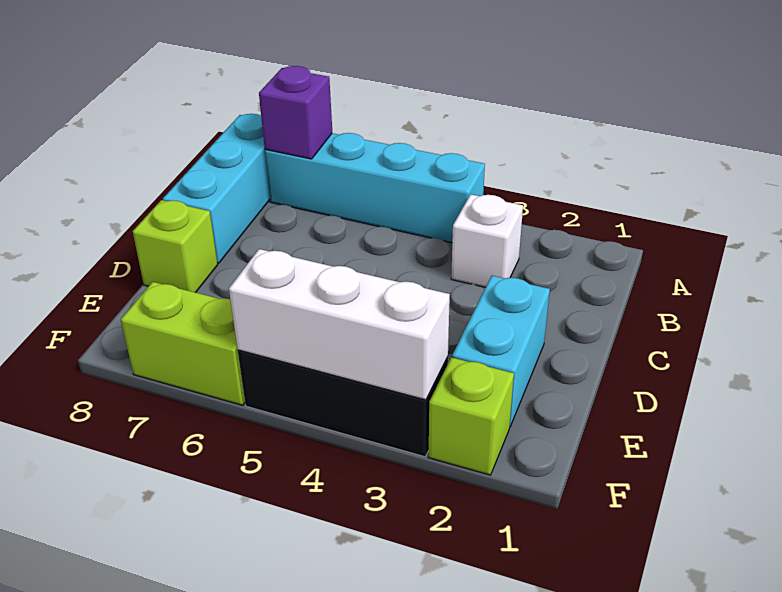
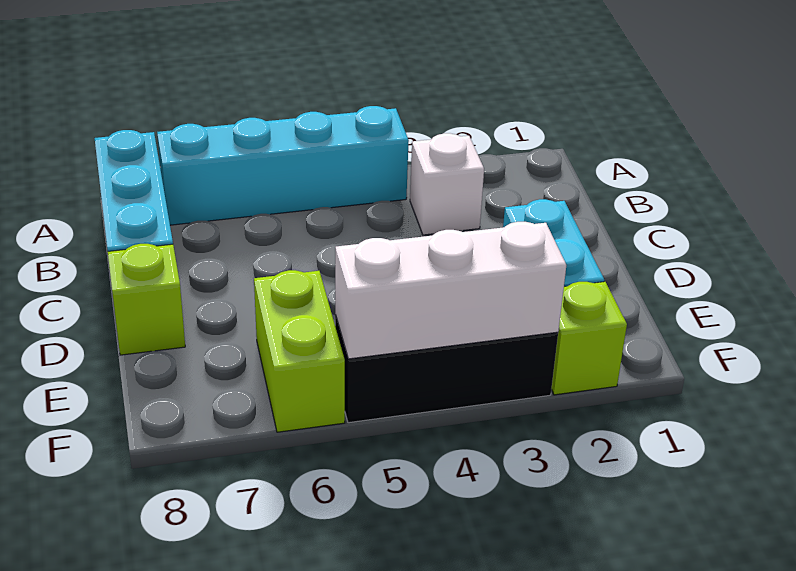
purple brick A7 level 2 -> none
lime brick F6:F7 level 1 -> lime brick E6:F6 level 1

